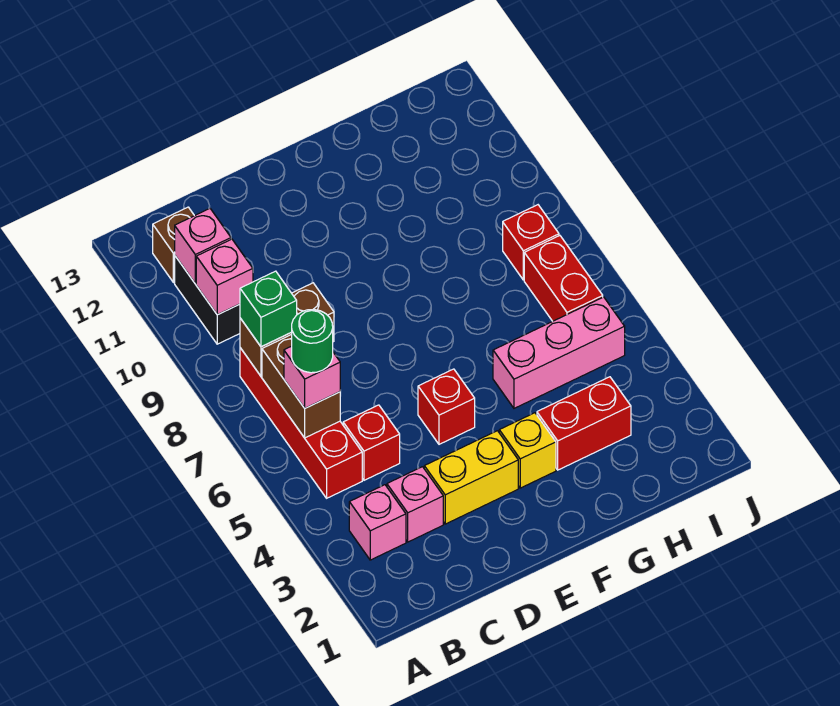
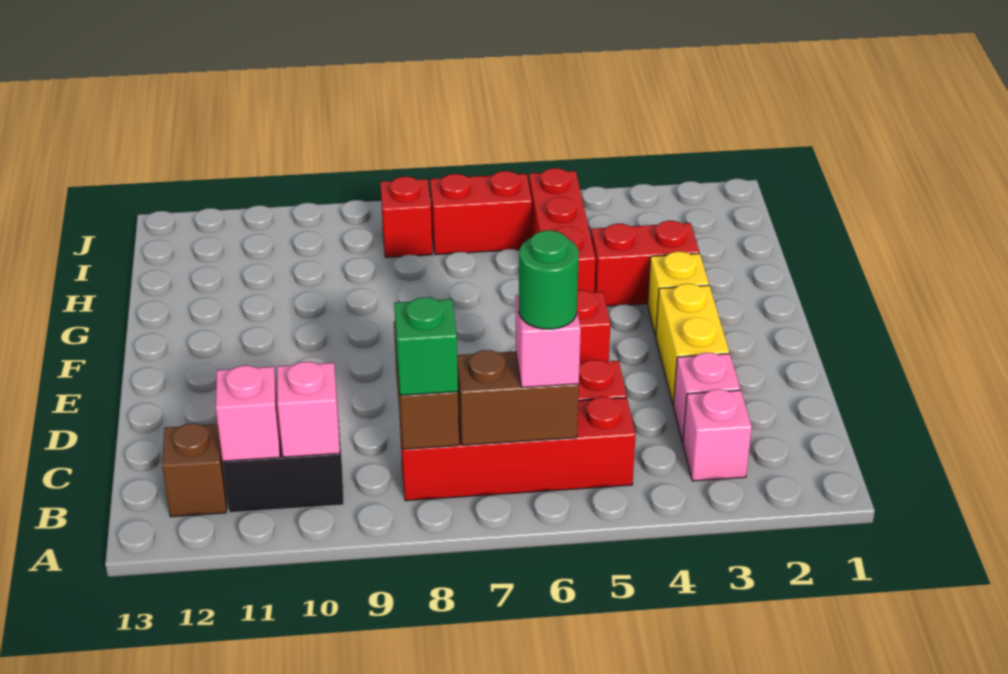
red brick G3:H3 level 1 -> red brick G3:G4 level 1
pink brick G5:I5 level 1 -> red brick G5:I5 level 1

